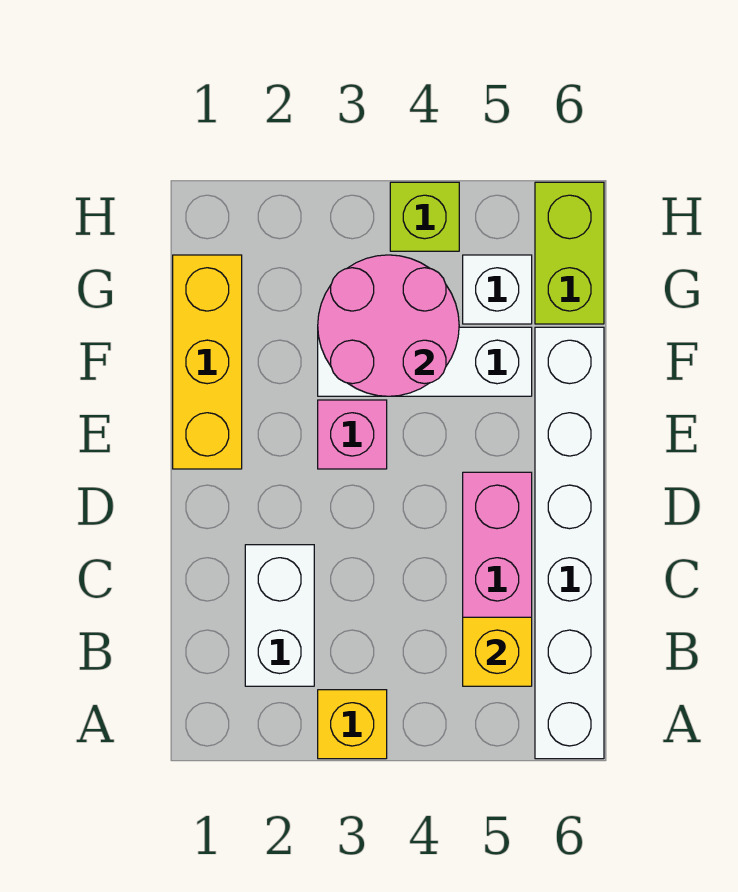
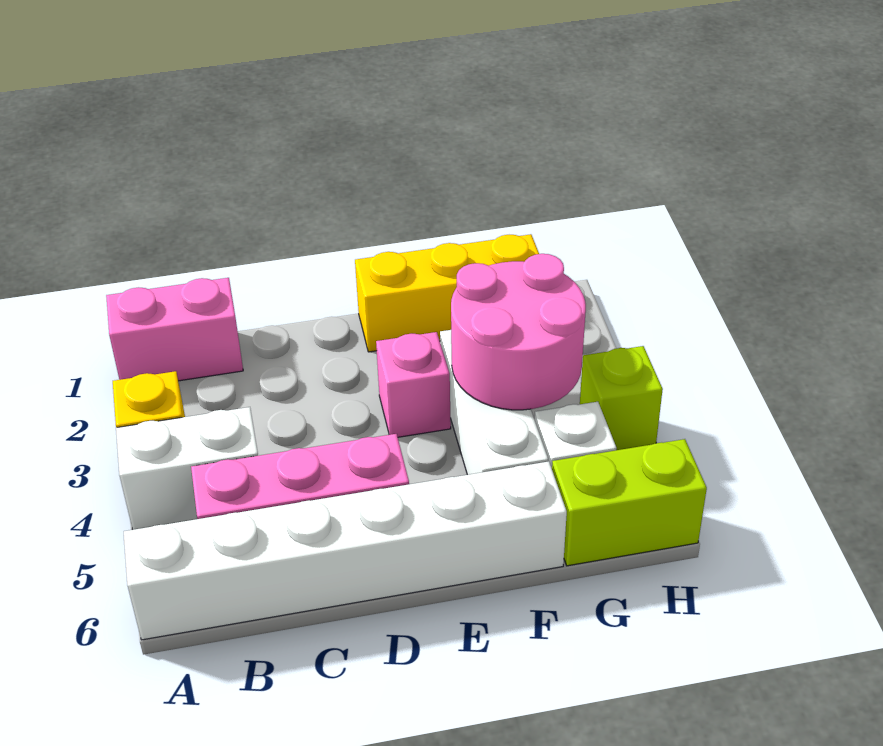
none -> pink brick A1:B1 level 1
white brick B2:C2 level 1 -> white brick A4:B4 level 1
yellow brick B5 level 2 -> none

